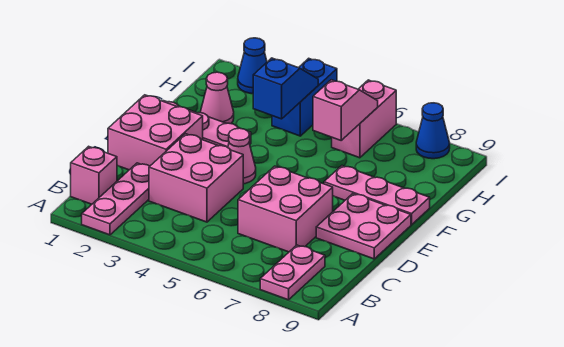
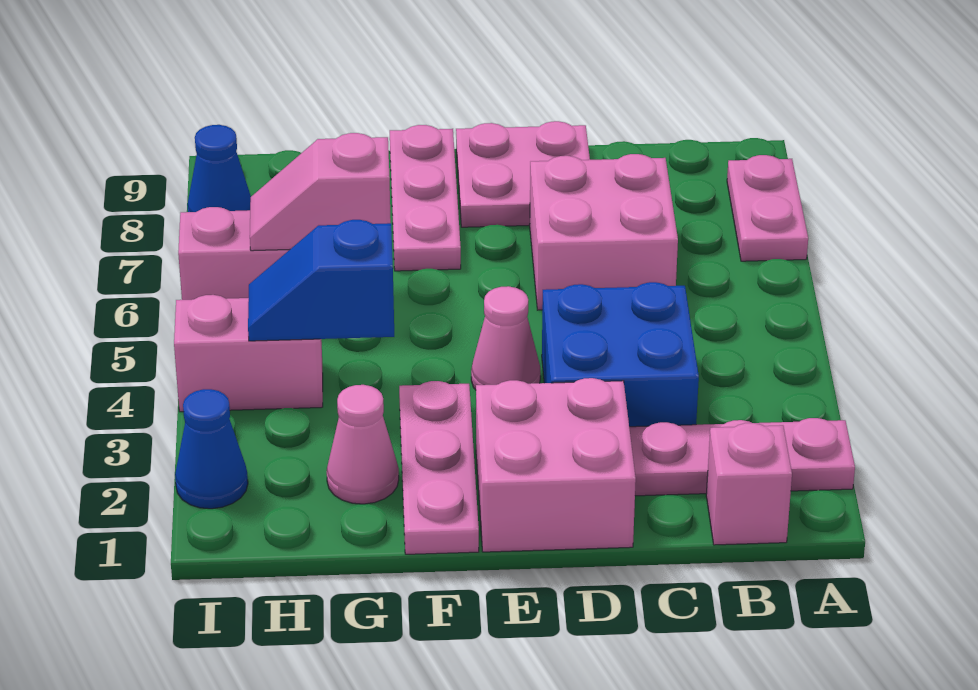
pink plate A8:B8 level 1 -> pink plate A7:A8 level 1
pink brick C3:D4 level 1 -> blue brick C3:D4 level 1
blue brick H4:I4 level 1 -> pink brick H4:I4 level 1

